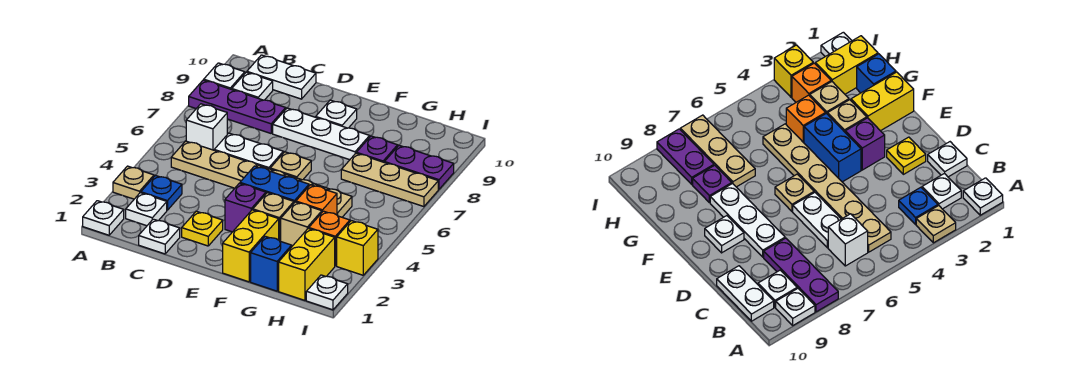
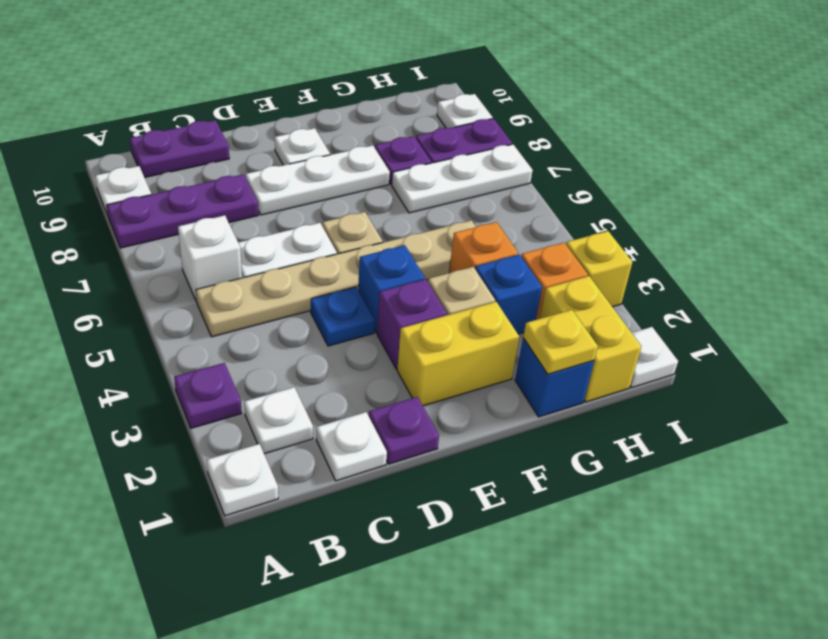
tan plate A3 level 1 -> purple plate A3 level 1
blue plate B3 level 1 -> blue plate D4 level 1
white plate B9 level 1 -> white plate I9 level 1
white plate B10:C10 level 1 -> purple plate B10:C10 level 1
none -> purple plate D1 level 1
yellow plate D2 level 1 -> yellow plate G1 level 2
blue brick E4:F4 level 1 -> blue brick E4 level 1
yellow brick F1:F2 level 1 -> yellow brick E2:F2 level 1
tan brick G3 level 1 -> blue brick G3 level 1
tan plate G7:I7 level 1 -> white plate G7:I7 level 1

